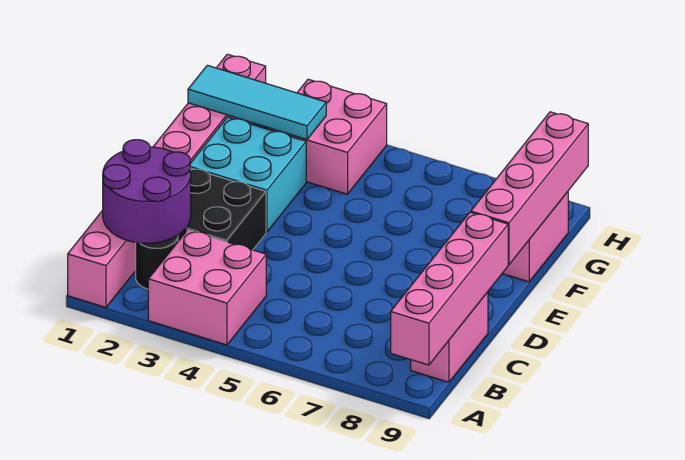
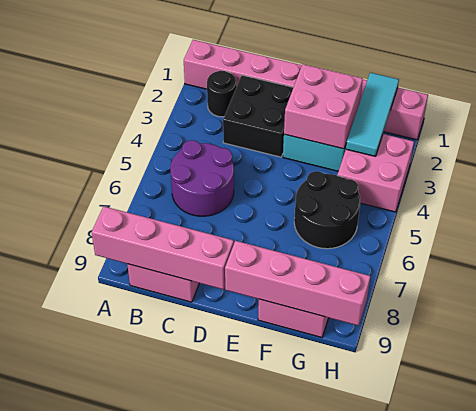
pink brick A3:B4 level 1 -> pink brick E2:F3 level 2
purple round brick B1:C2 level 2 -> purple round brick B5:C6 level 1
none -> black round brick F5:G6 level 1

